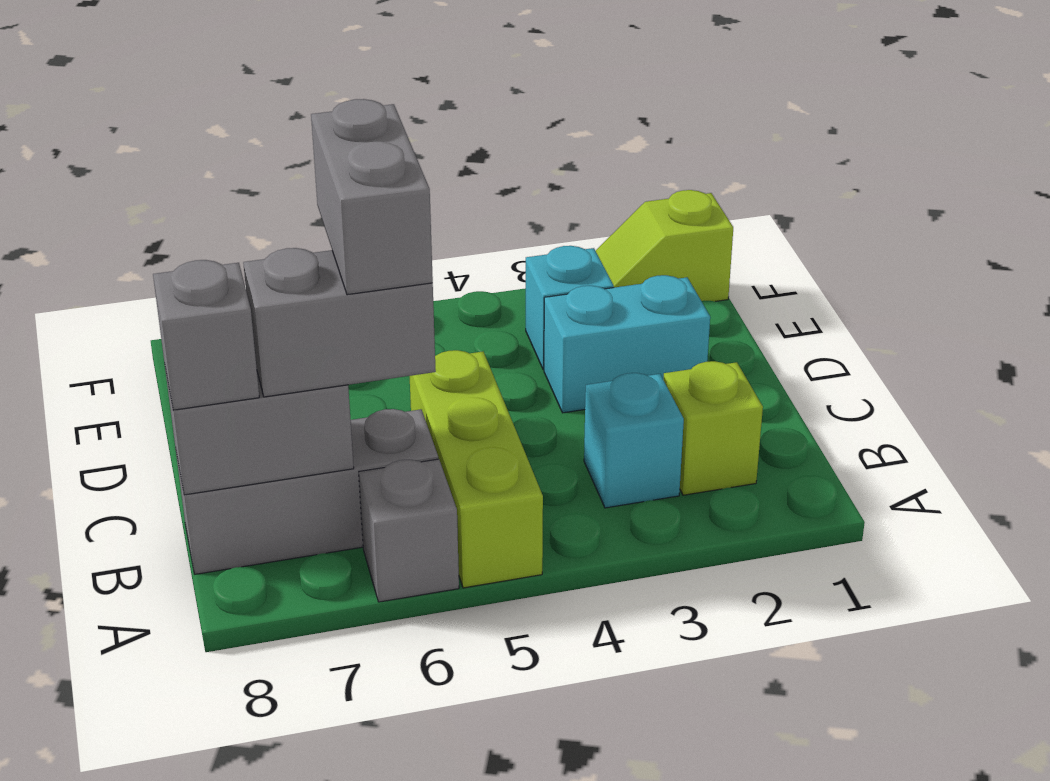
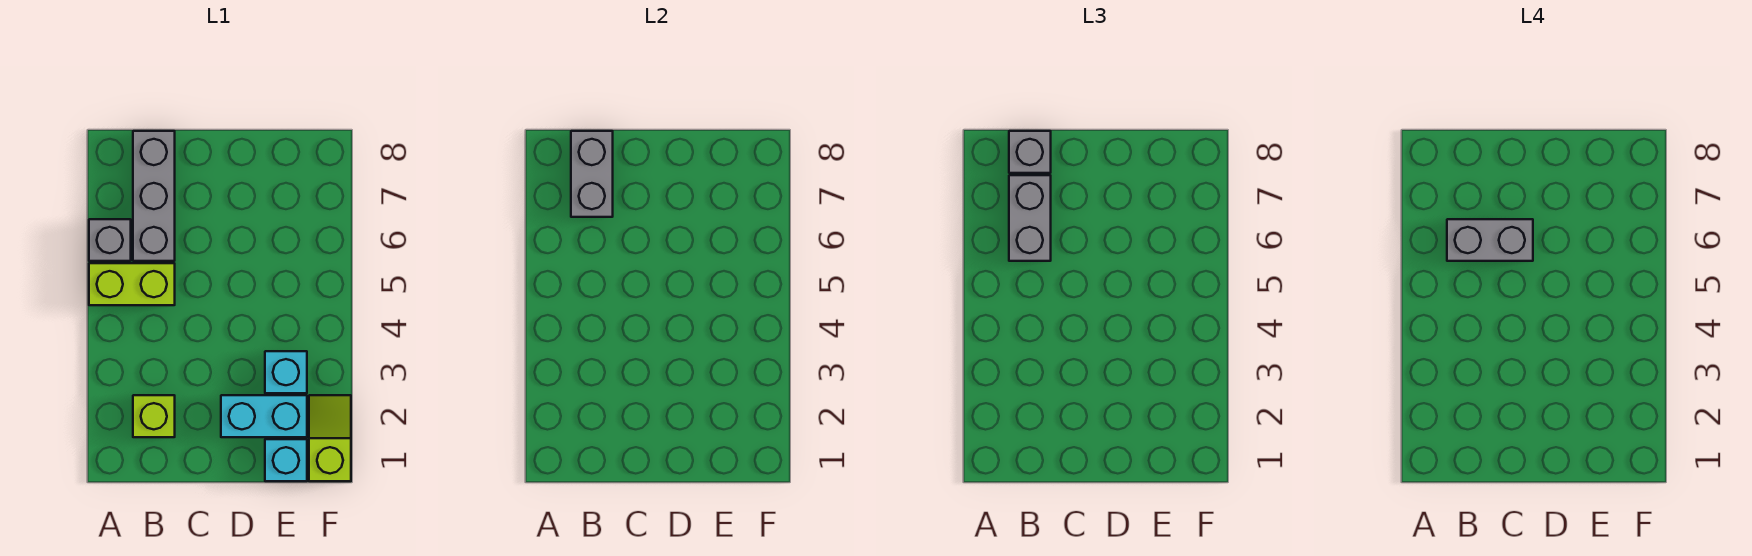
lime brick A5:C5 level 1 -> lime brick A5:B5 level 1
cyan brick B3 level 1 -> cyan brick E1 level 1
cyan brick D2:D3 level 1 -> cyan brick D2:E2 level 1

